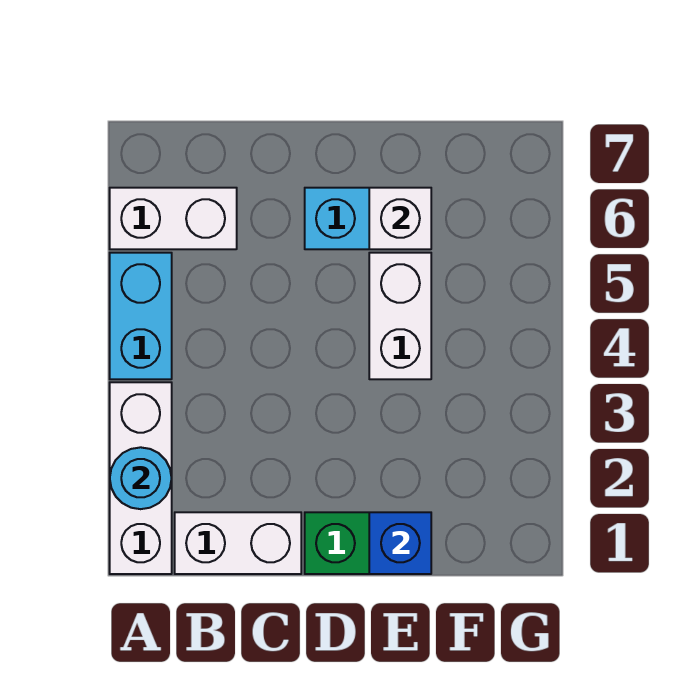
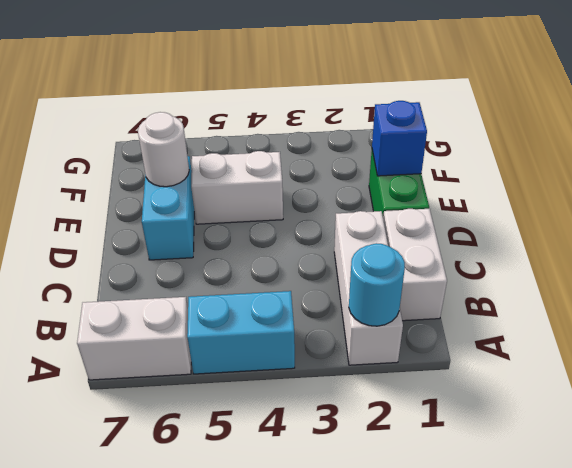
white brick A1:A3 level 1 -> white brick A2:C2 level 1
white brick A6:B6 level 1 -> white brick A6:A7 level 1
white brick E6 level 2 -> white round brick E6 level 2

